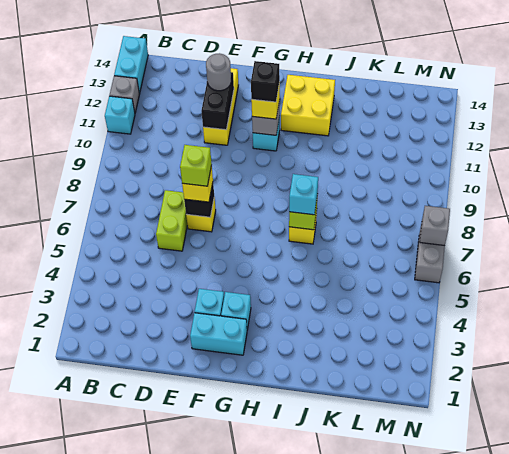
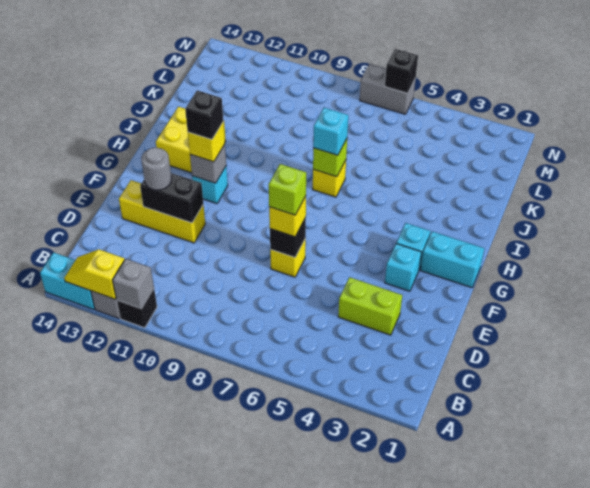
cyan brick A11 level 1 -> black brick A11 level 1
none -> yellow slope A12:A13 level 2 top 12
lime brick D6:D7 level 1 -> lime brick D3:D4 level 1
cyan brick F2:G2 level 1 -> cyan brick G1:G2 level 1
none -> black brick N6 level 2
grey brick N7 level 2 -> grey brick A11 level 2

